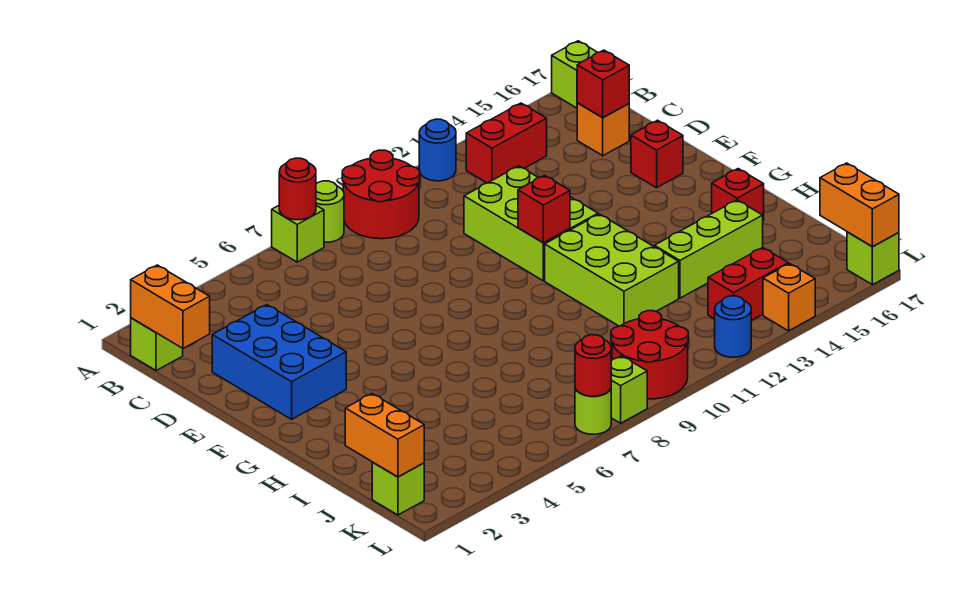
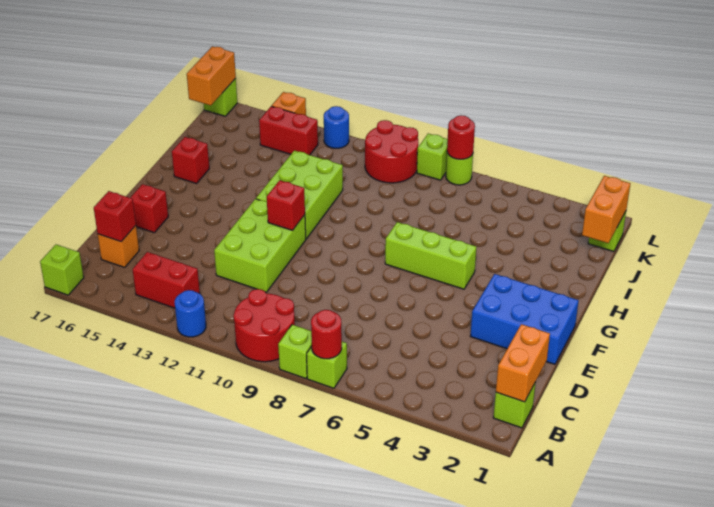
lime round brick A8 level 1 -> lime brick A8 level 1
blue brick D2:F3 level 1 -> blue brick E1:F3 level 1
lime brick I13:I15 level 1 -> lime brick G5:G7 level 1

